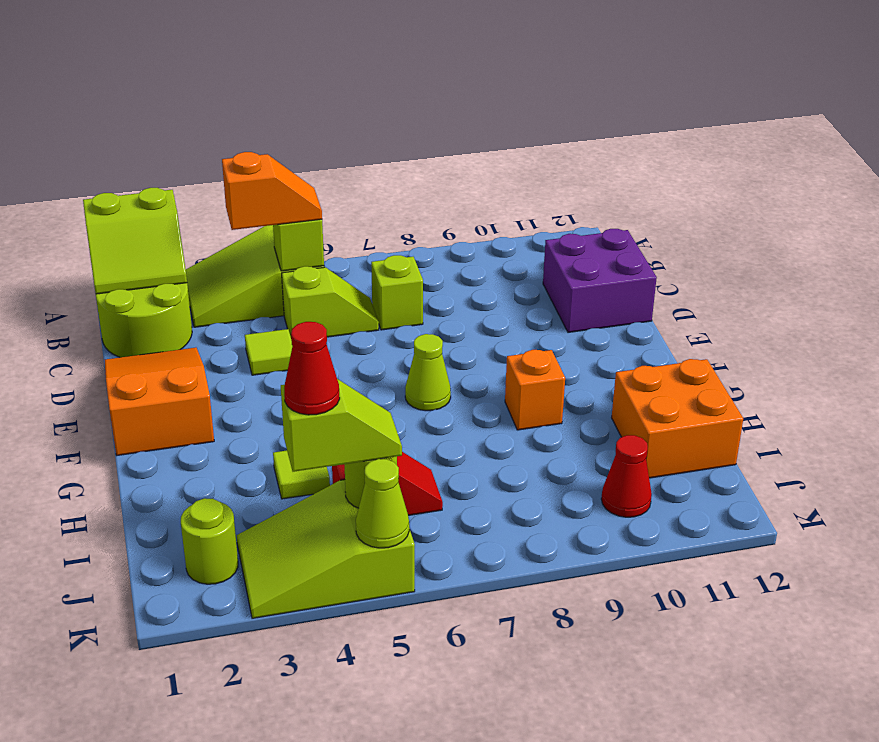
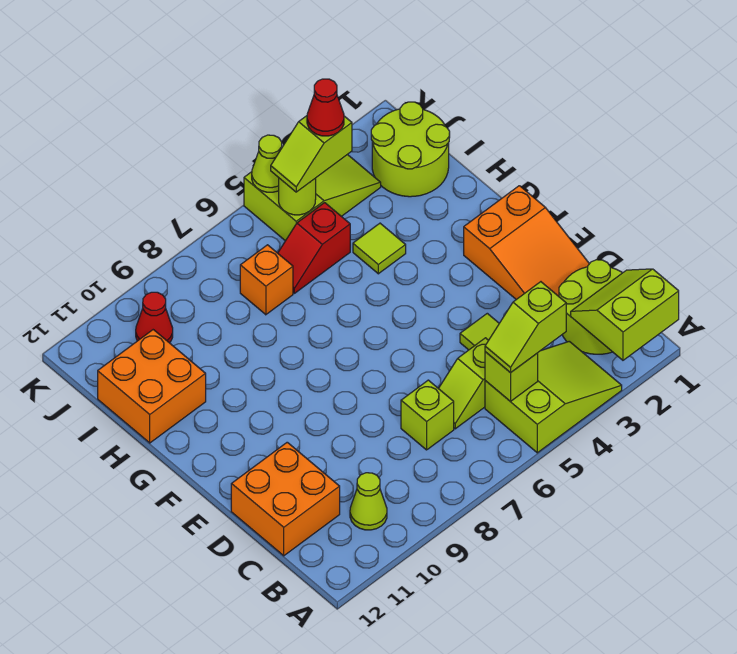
orange slope B4:B5 level 3 top 4 -> lime slope B4:B5 level 3 top 4
purple brick C11:D12 level 1 -> orange brick C11:D12 level 1
lime cone F7 level 1 -> lime cone B10 level 1
orange brick G9 level 1 -> orange brick I7 level 1
lime round brick J2 level 1 -> lime round brick I1:J2 level 1

